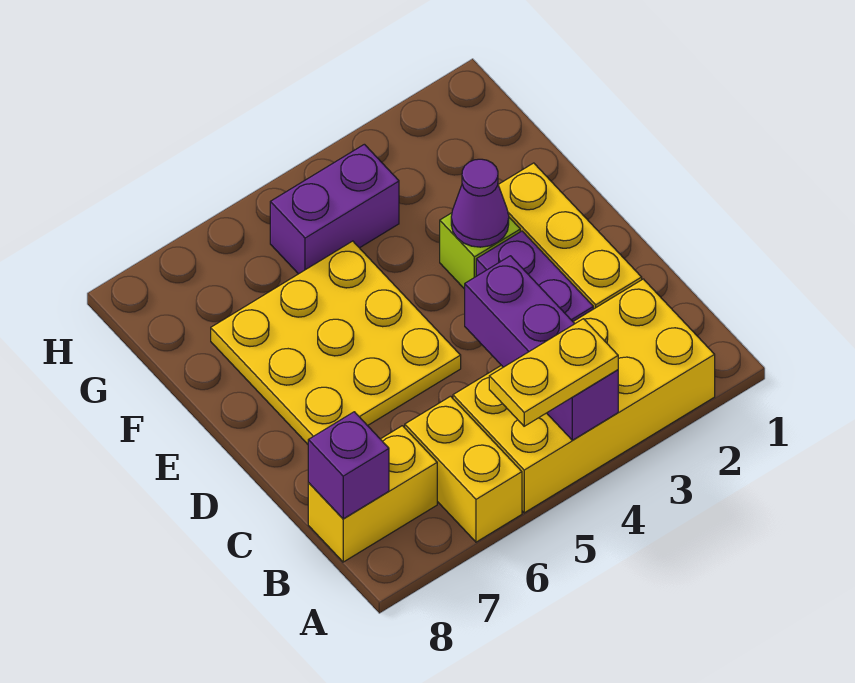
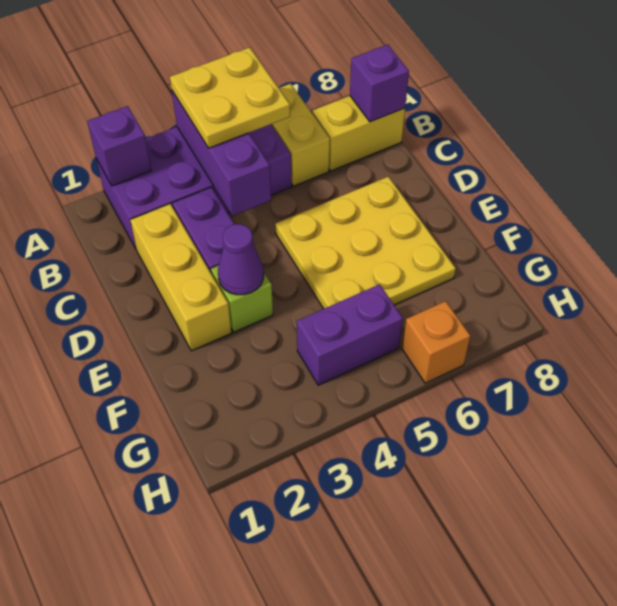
yellow brick A2:B5 level 1 -> purple brick A2:B5 level 1
none -> purple brick A2 level 2
yellow plate A4:A5 level 3 -> yellow plate A4:B5 level 3
none -> orange brick H6 level 1

